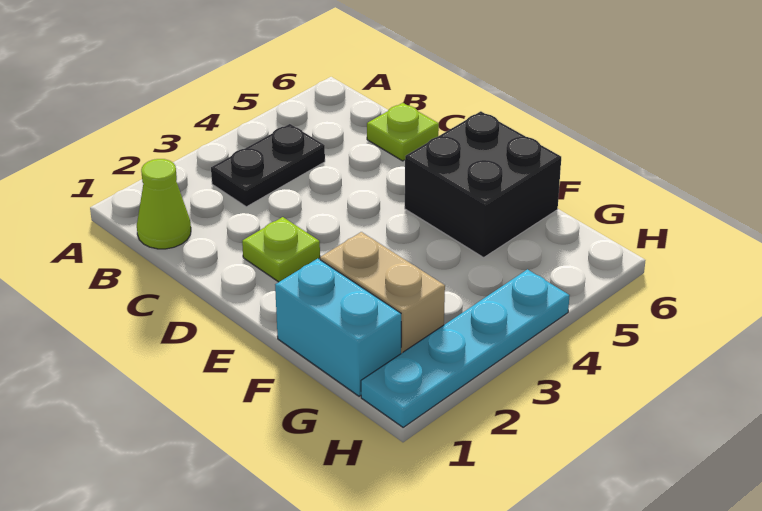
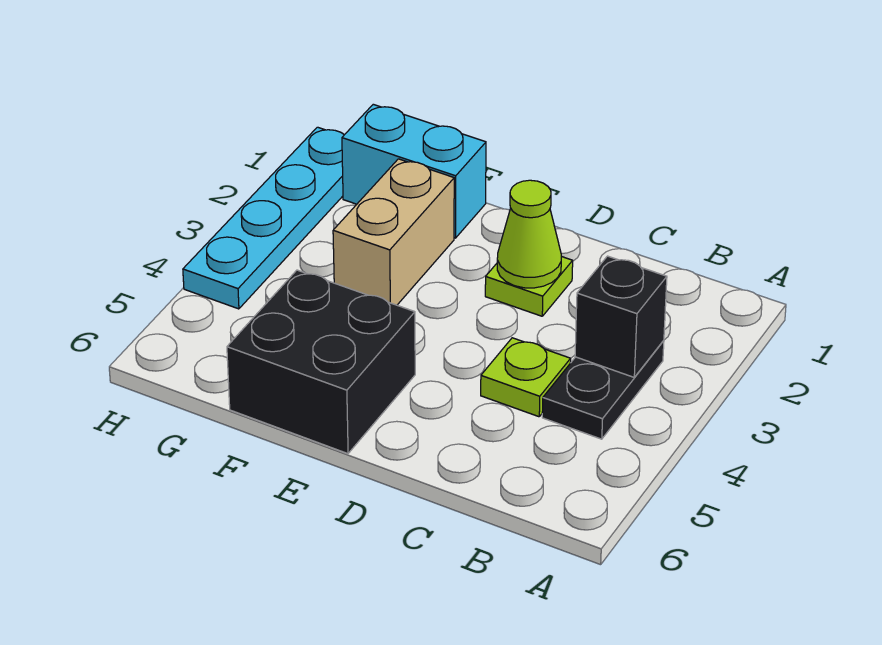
lime cone B1 level 1 -> lime cone D2 level 2
none -> black brick B3 level 2
lime plate C6 level 1 -> lime plate C4 level 1
tan brick F2:G2 level 1 -> tan brick F2:F3 level 1

